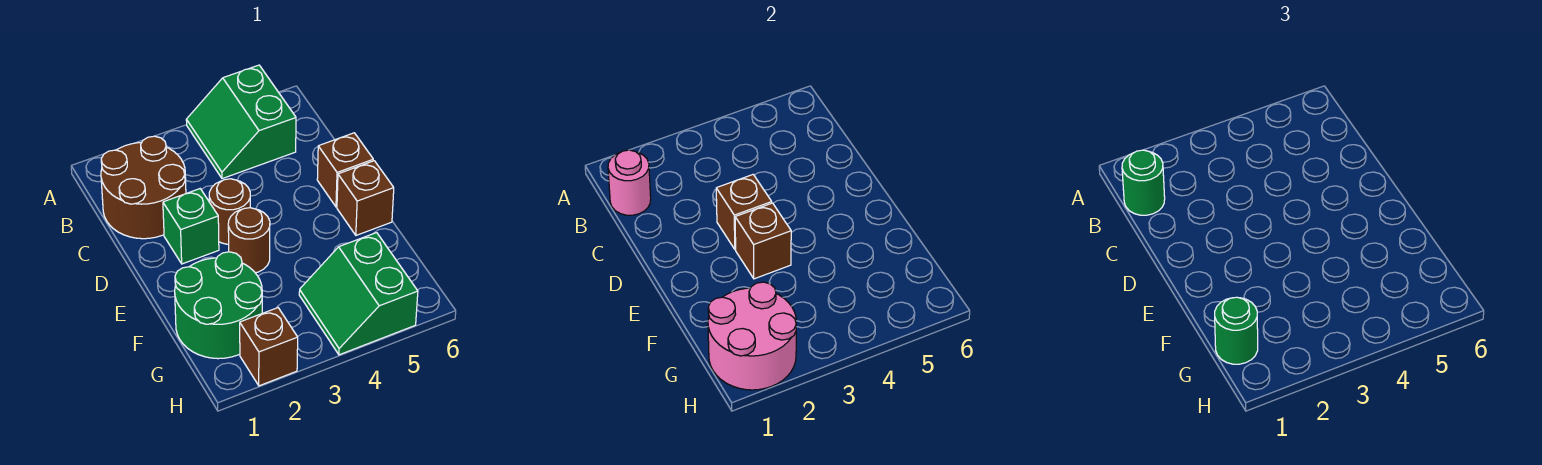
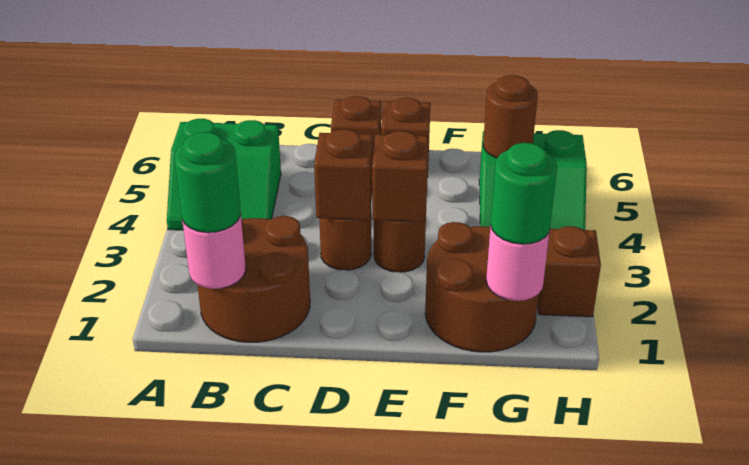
green brick D2 level 1 -> none
green round brick F1:G2 level 1 -> brown round brick F1:G2 level 1
pink round brick G1:H2 level 2 -> pink round brick G1 level 2
none -> brown round brick G5 level 2

